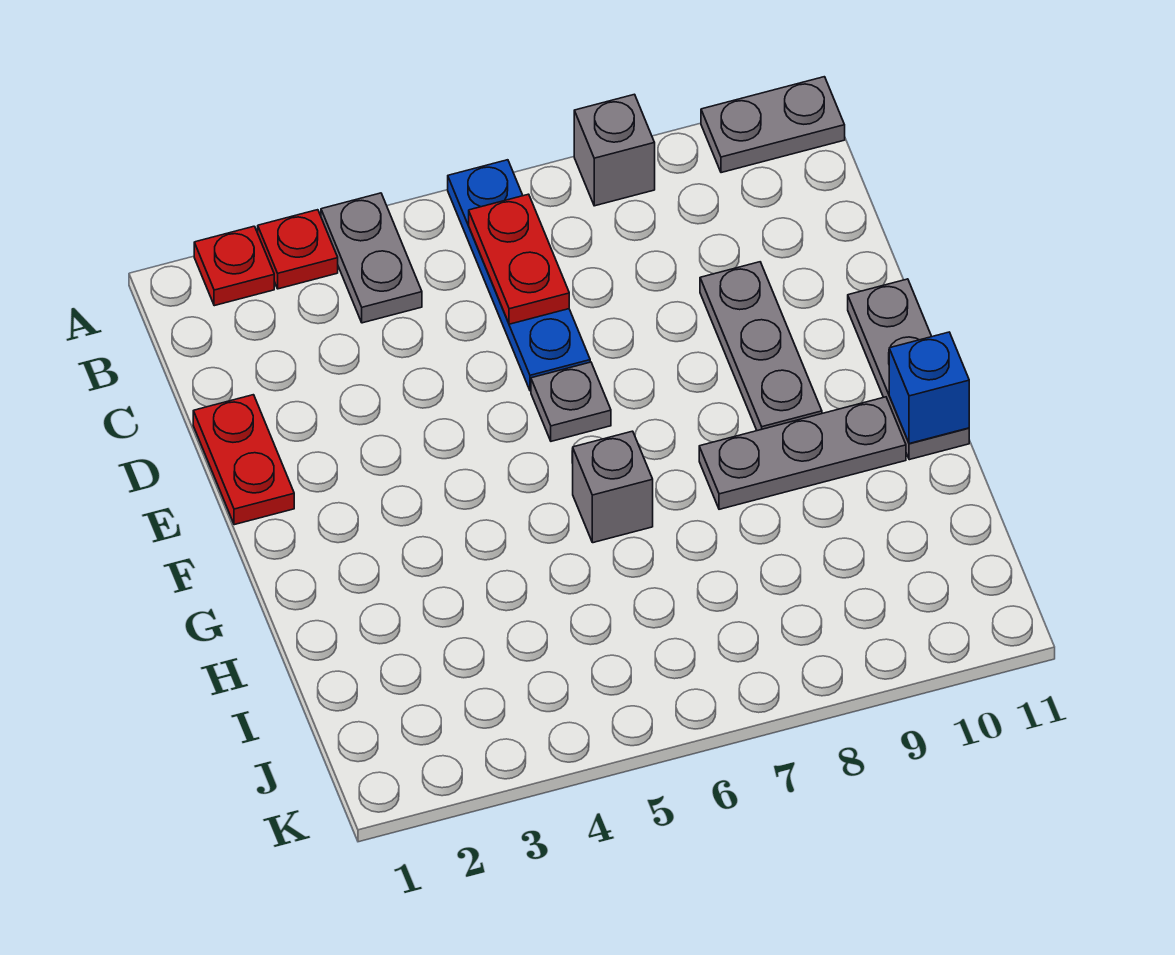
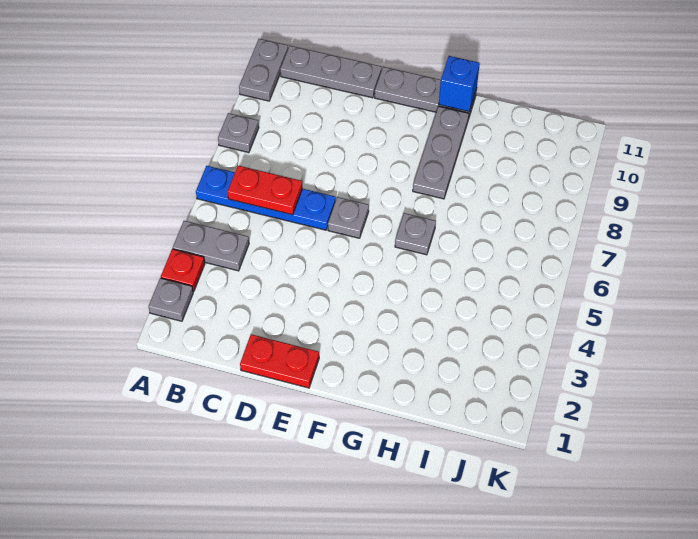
red plate A2 level 1 -> grey plate A2 level 1
grey brick A8 level 1 -> grey plate A8 level 1
grey plate D9:F9 level 1 -> grey plate B11:D11 level 1
grey brick G6 level 1 -> grey plate G6 level 1

